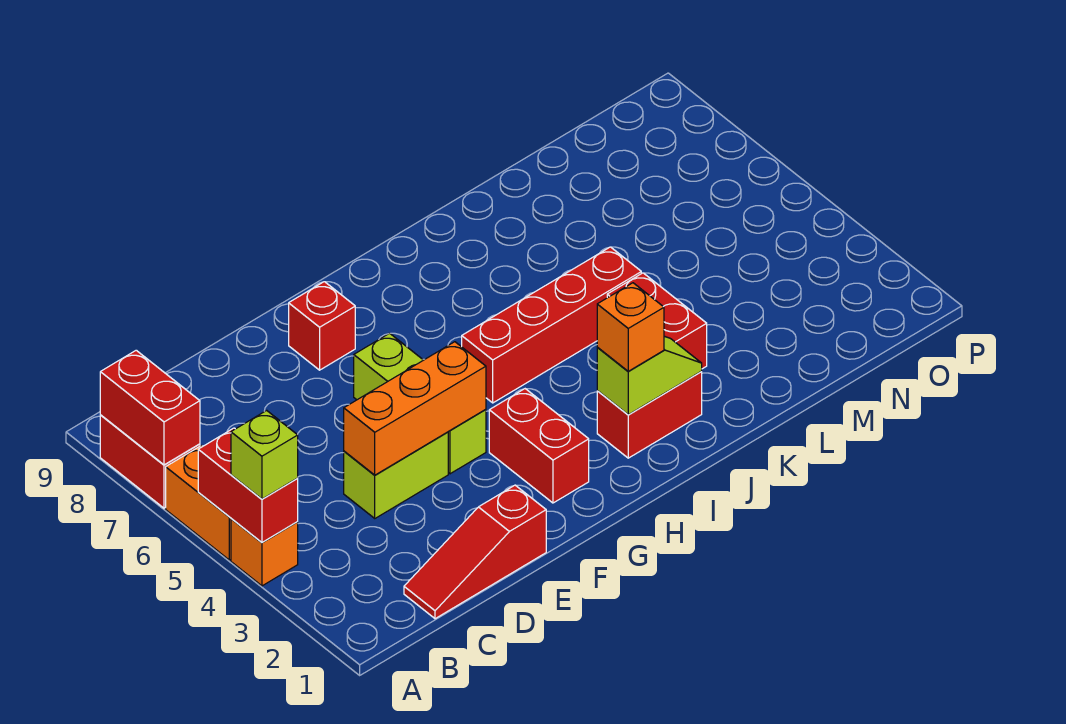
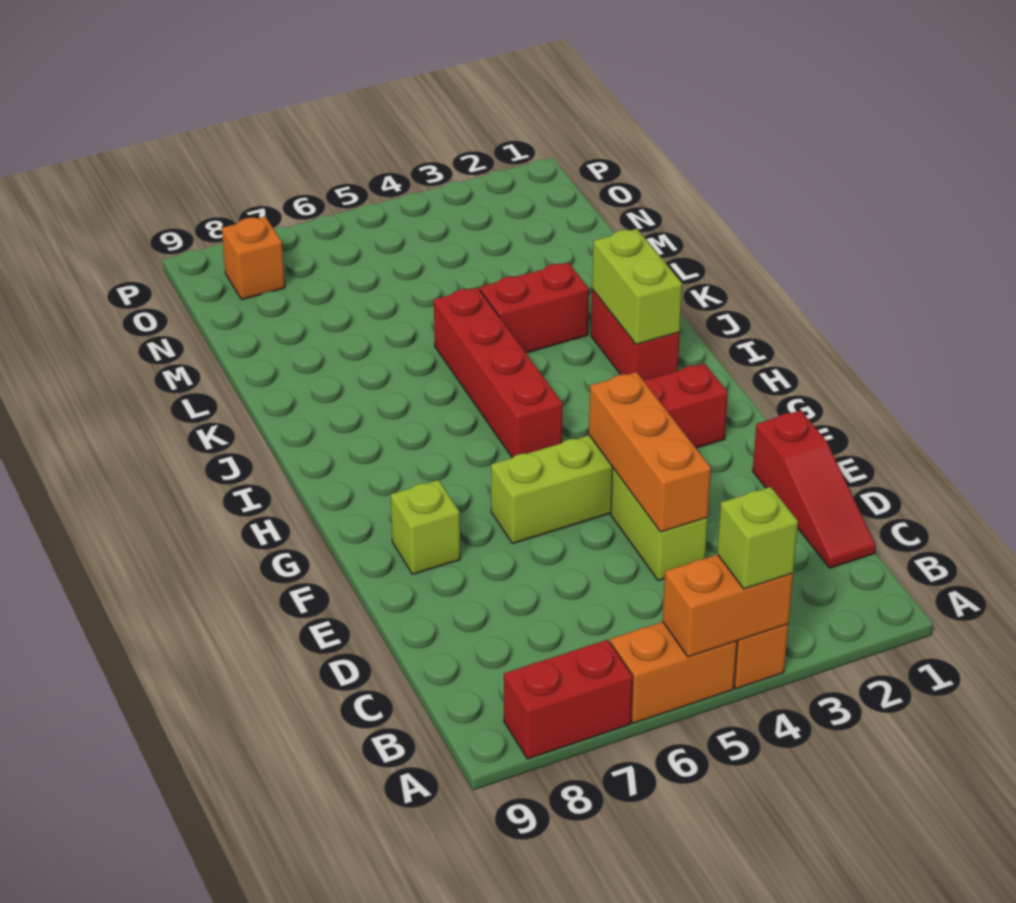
red brick A4:A5 level 2 -> orange brick A4:A5 level 2
red brick A7:A8 level 2 -> none
red brick F8 level 1 -> lime brick F8 level 1
lime slope I2:J2 level 2 top I -> lime brick I2:J2 level 2
orange brick I2 level 3 -> orange brick O8 level 1

